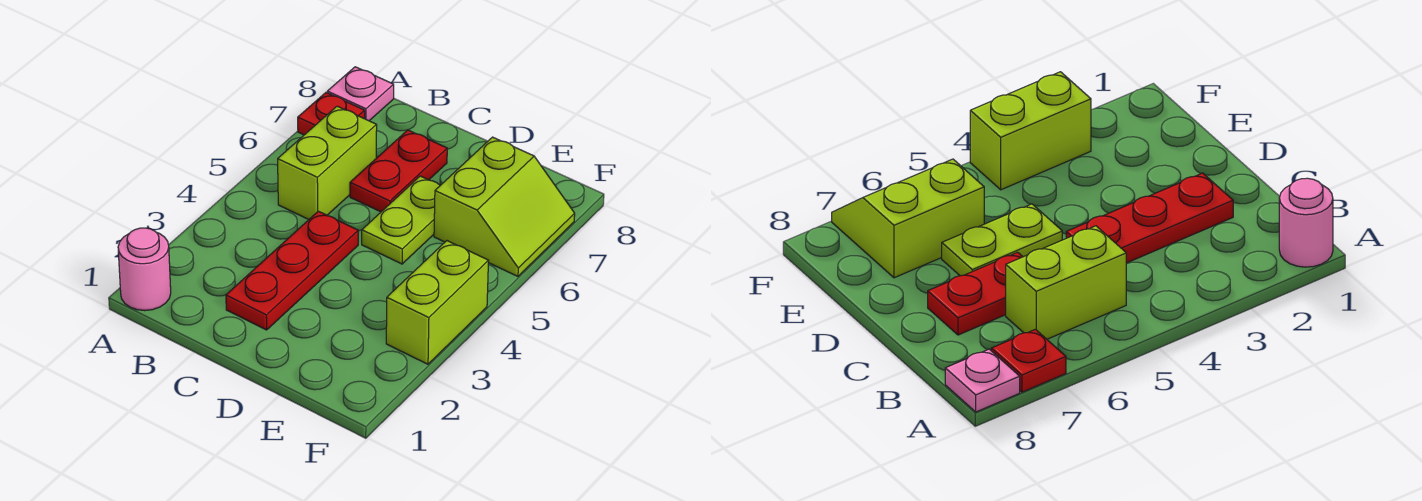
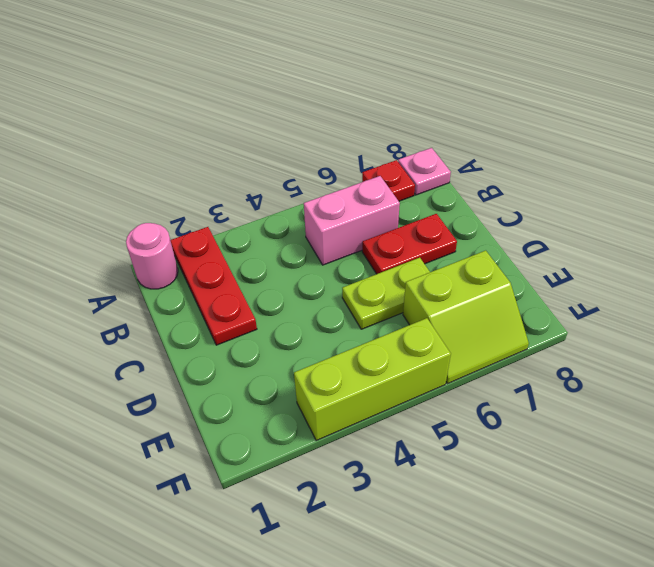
lime brick B5:B6 level 1 -> pink brick B5:B6 level 1
red plate C2:C4 level 1 -> red plate A2:C2 level 1
lime brick F3:F4 level 1 -> lime brick F3:F5 level 1

